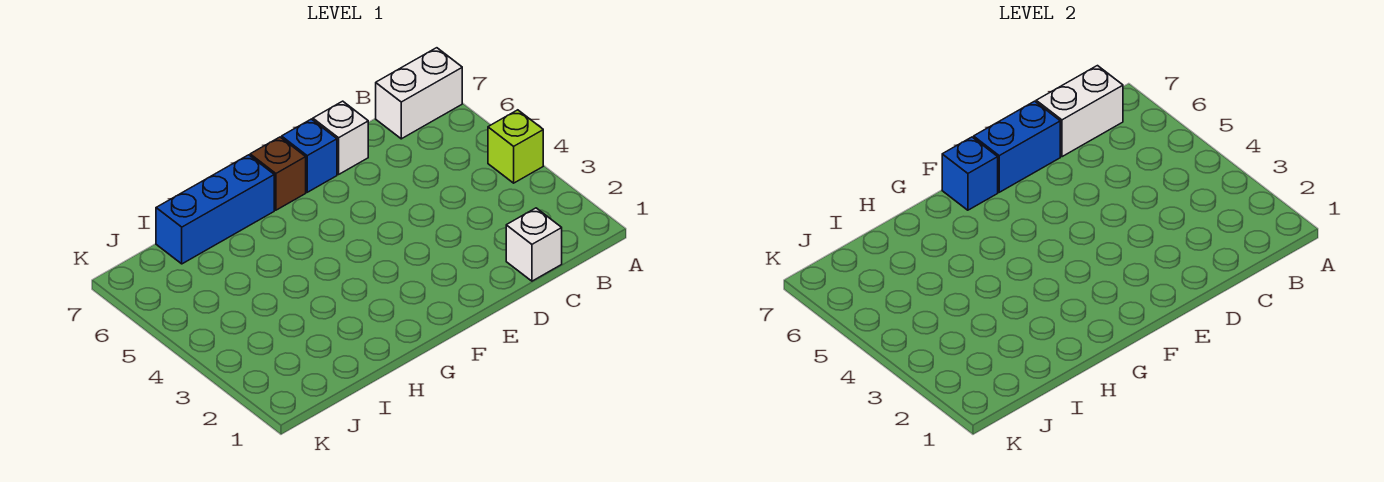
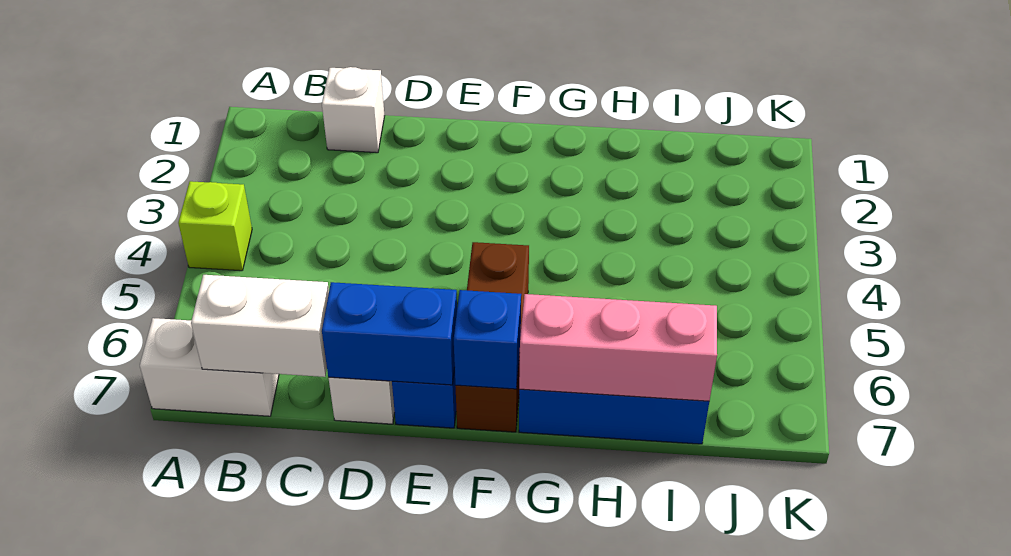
brown brick F7 level 1 -> brown brick F5:F7 level 1
none -> pink brick G7:I7 level 2

